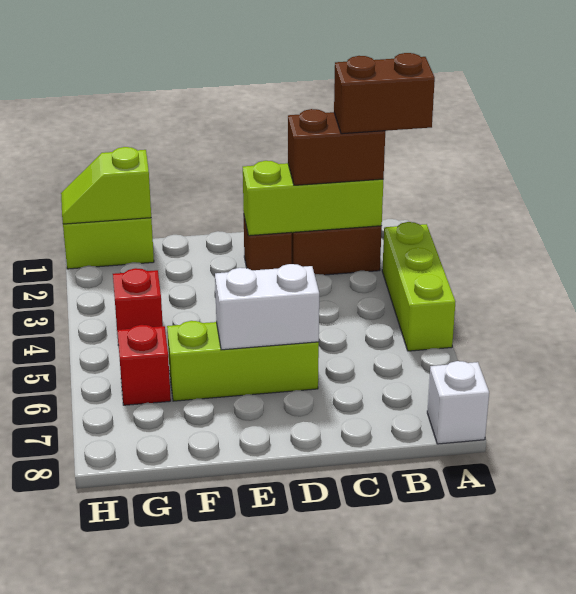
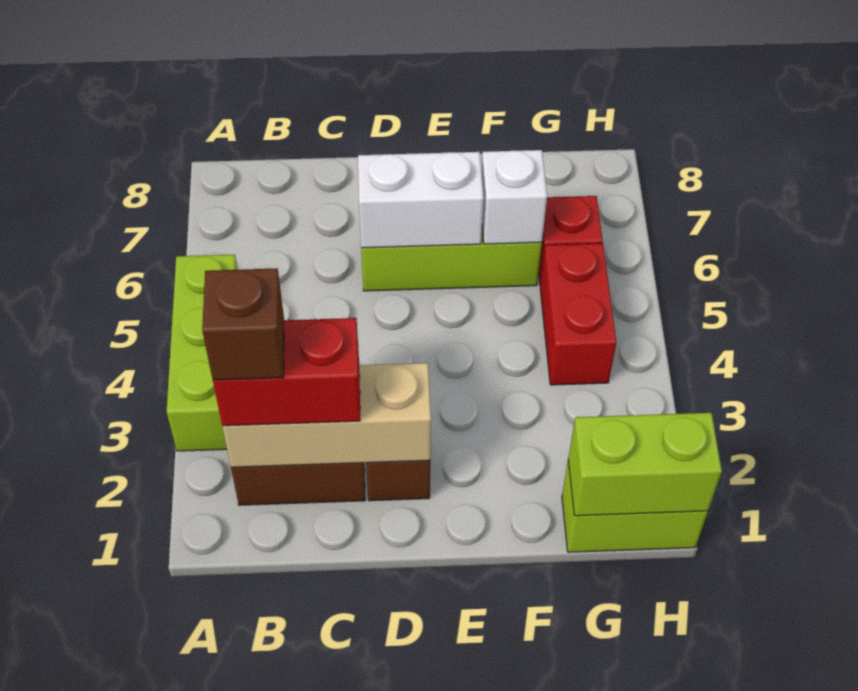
brown brick A2:B2 level 4 -> brown brick B2 level 4
white brick A8 level 1 -> white brick F6 level 2
lime brick B2:D2 level 2 -> tan brick B2:D2 level 2
brown brick B2:C2 level 3 -> red brick B2:C2 level 3
lime slope G1:H1 level 2 top G -> lime brick G1:H1 level 2
red brick G4 level 1 -> red brick G4:G5 level 1

